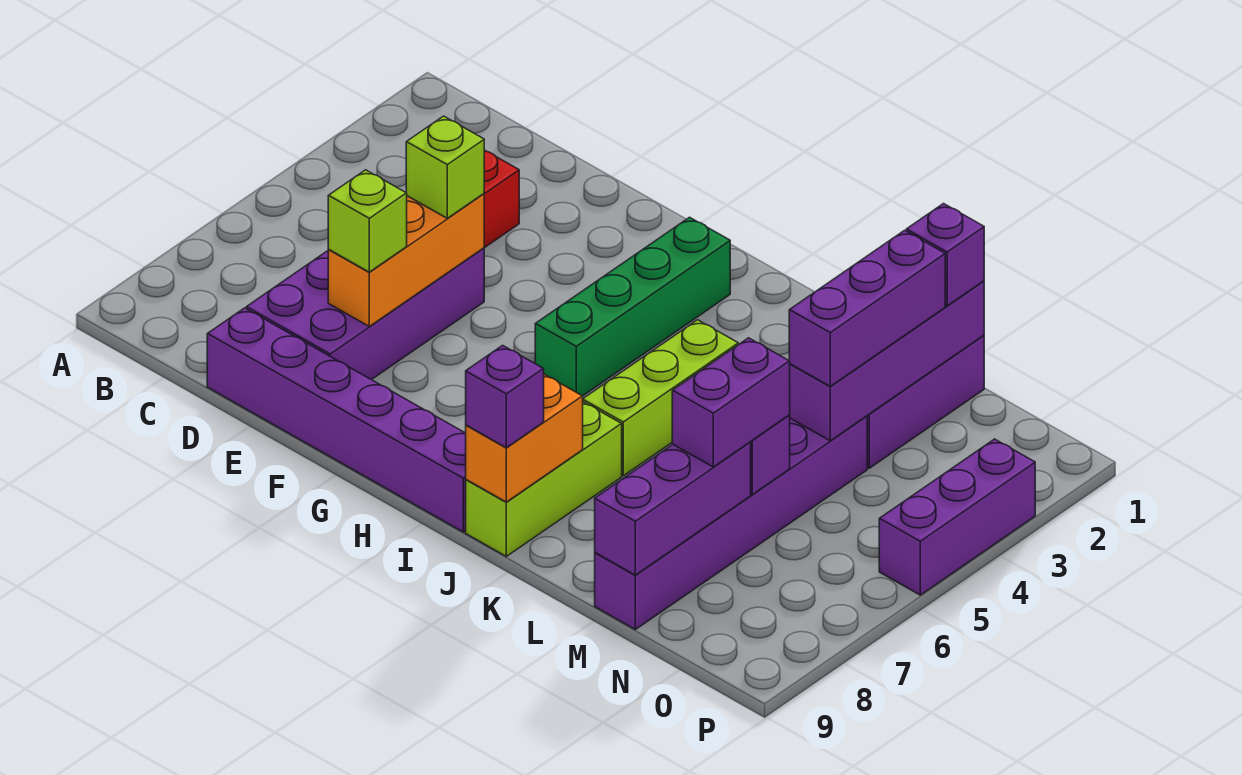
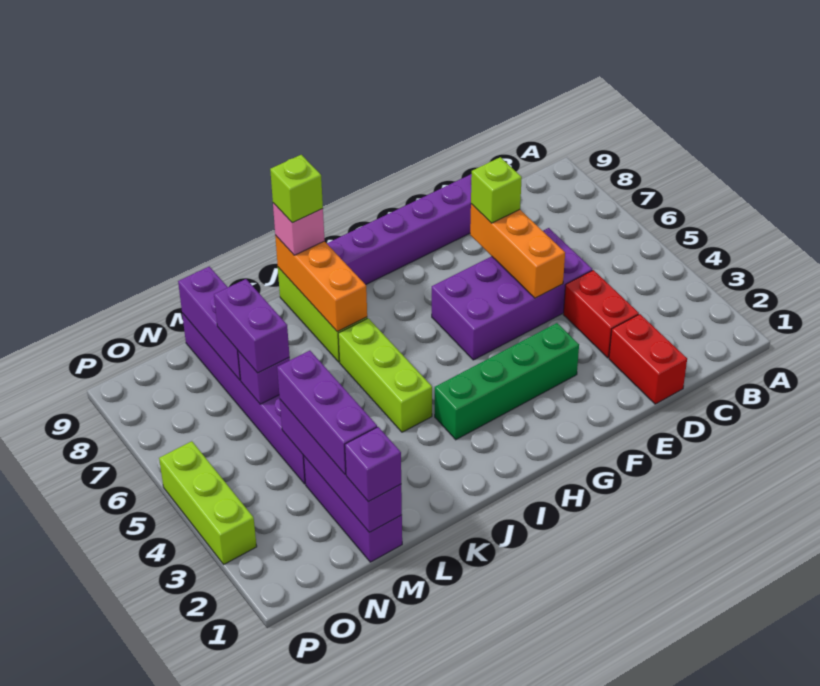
none -> red brick D1:D2 level 1
purple brick D5:E8 level 1 -> purple brick D5:G6 level 1
lime brick E5 level 3 -> lime brick J9 level 4
green brick H2:H5 level 1 -> green brick F3:I3 level 1
orange brick J8:J9 level 2 -> orange brick J7:J9 level 2
purple brick J9 level 3 -> pink brick J9 level 3
purple brick P3:P5 level 1 -> lime brick P3:P5 level 1

